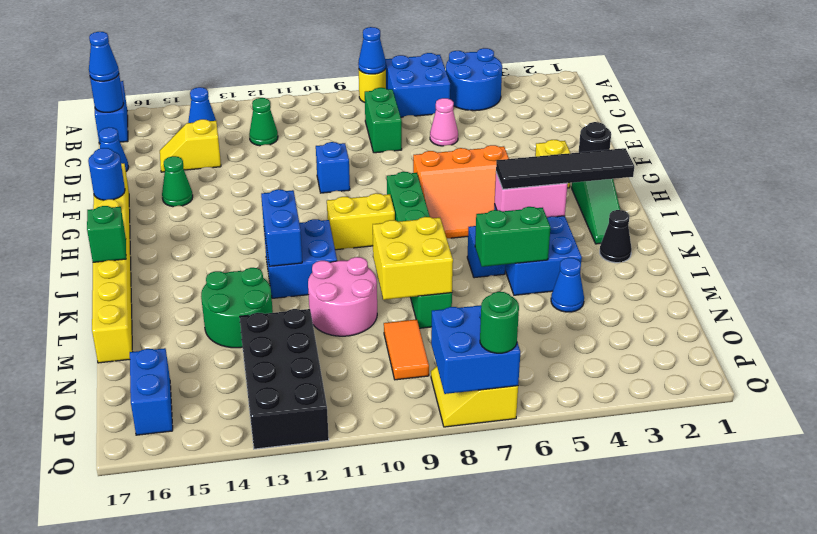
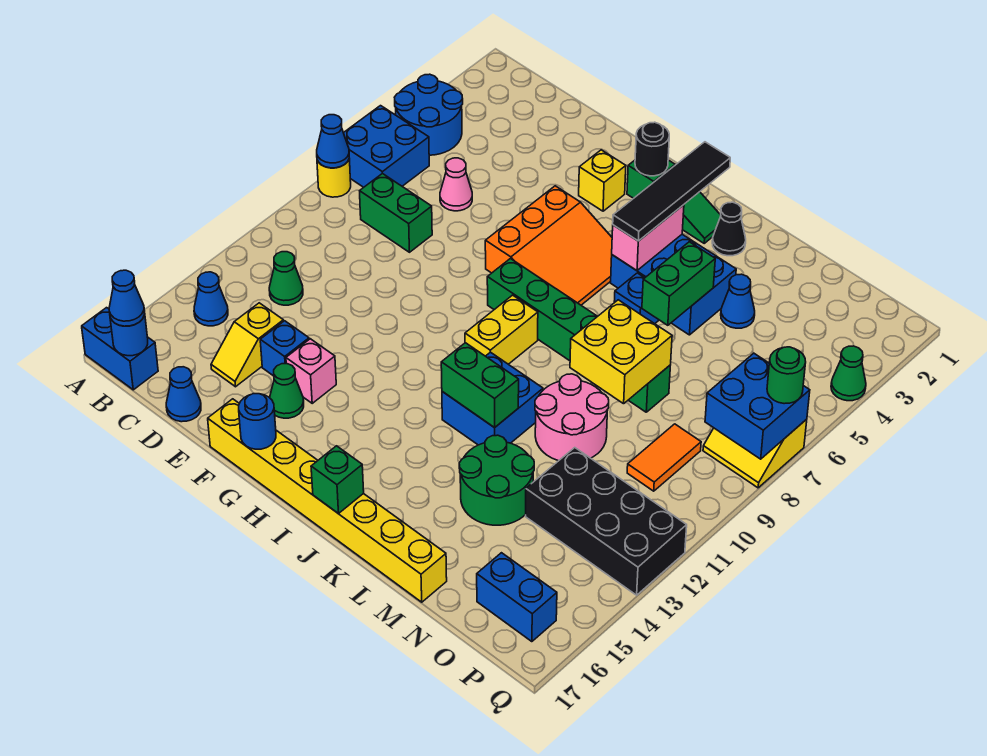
blue brick F10 level 1 -> blue brick E14 level 1
none -> pink brick F14 level 1
blue brick J12:K12 level 2 -> green brick J12:K12 level 2
orange tile N9:O9 level 1 -> orange tile O9:O10 level 1
none -> green cone Q4 level 1

